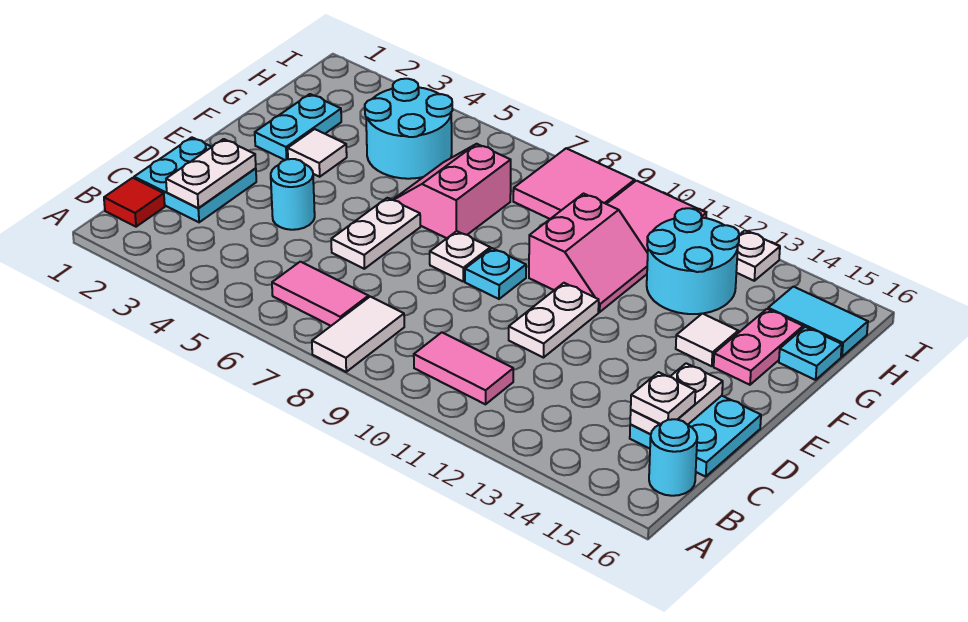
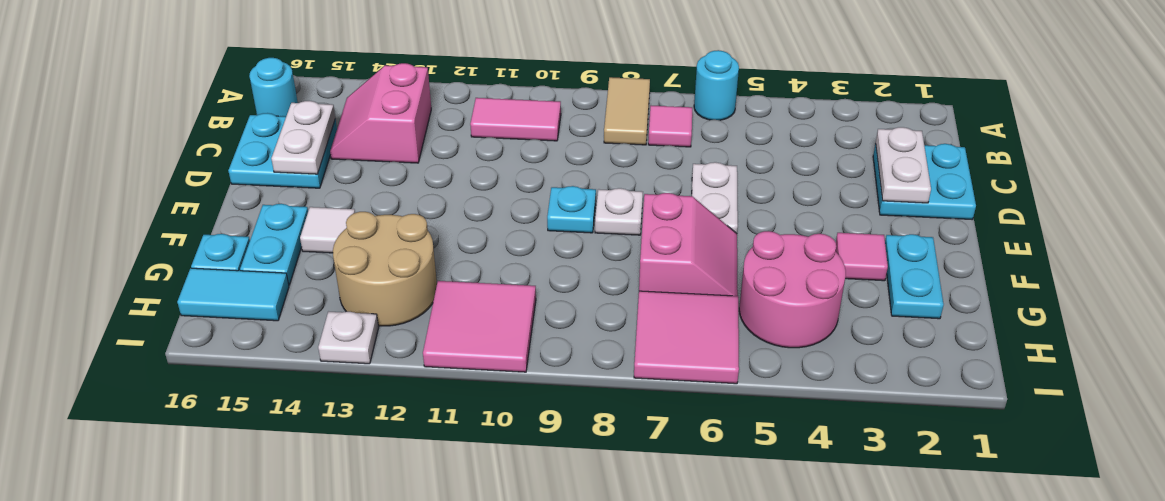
white tile A8:B8 level 1 -> tan tile A8:B8 level 1
red tile B1 level 1 -> none
pink tile B6:B7 level 1 -> pink tile B7 level 1
white plate C15 level 3 -> none
cyan round brick D4 level 1 -> cyan round brick A6 level 1
white plate D11:E11 level 1 -> none
white tile F3 level 1 -> pink tile F3 level 1
pink slope F10:G11 level 1 top 10 -> pink slope B13:C14 level 1 top 13
pink plate F15:G15 level 1 -> cyan plate F15:G15 level 1
cyan round brick G4:H5 level 1 -> pink round brick G4:H5 level 1
cyan round brick G12:H13 level 1 -> tan round brick G12:H13 level 1
pink tile H8:I9 level 1 -> pink tile H6:I7 level 1

